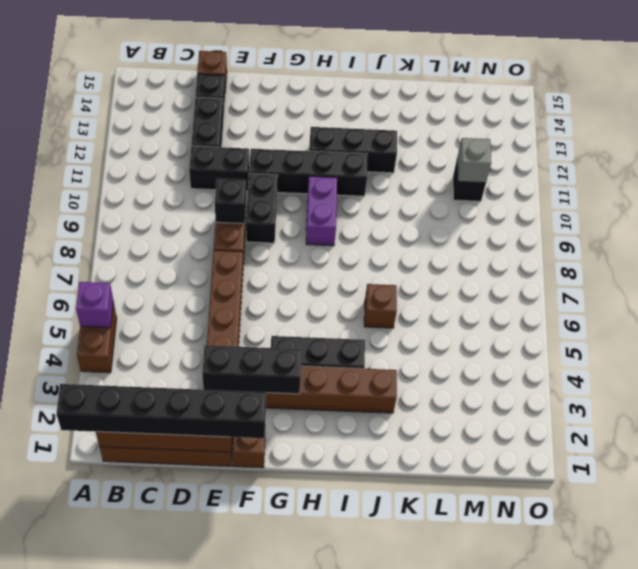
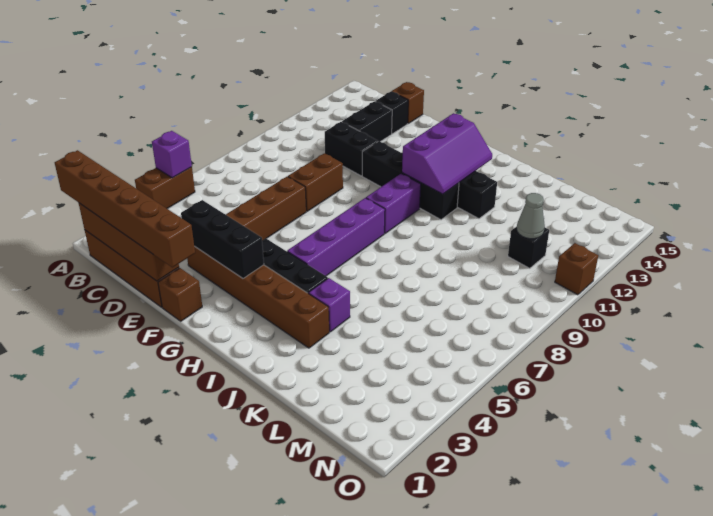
black brick A1:F1 level 3 -> brown brick A1:F1 level 3
black brick E9 level 2 -> none
black brick F9:F10 level 1 -> none
none -> purple brick H5:H8 level 1
none -> purple slope H11:I13 level 2 top H
none -> purple brick J4 level 1
brown brick J6 level 1 -> brown brick O11 level 1
grey brick M11 level 2 -> grey cone M11 level 2

